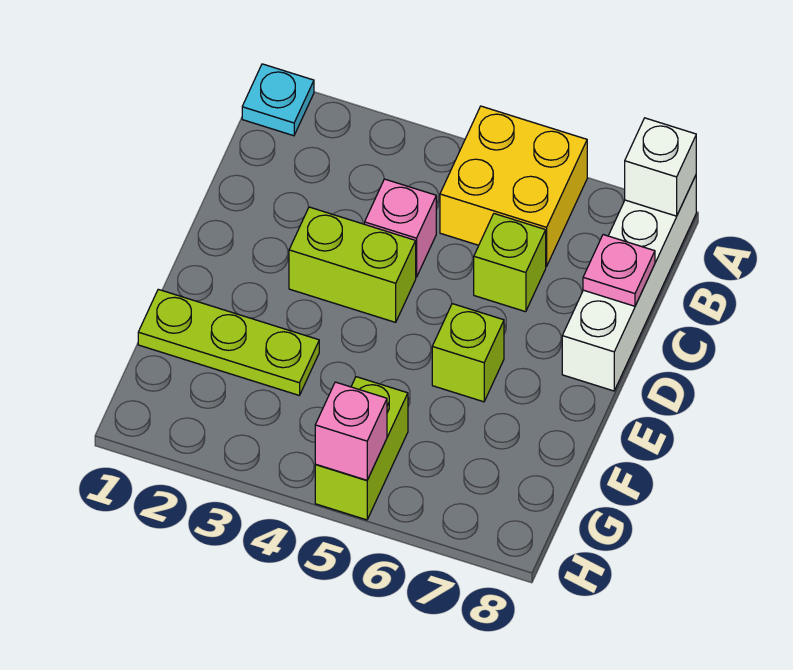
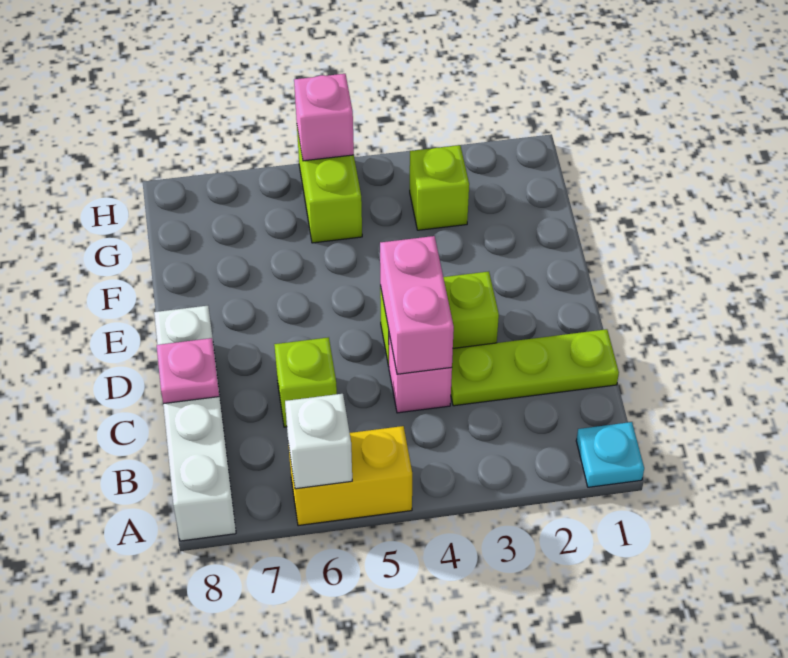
yellow brick A5:B6 level 1 -> yellow brick A5:A6 level 1
white brick A8 level 2 -> white brick A6 level 2
none -> pink brick C4:D4 level 2
lime brick E6 level 1 -> lime brick G3 level 1
lime plate F1:F3 level 1 -> lime plate C1:C3 level 1

